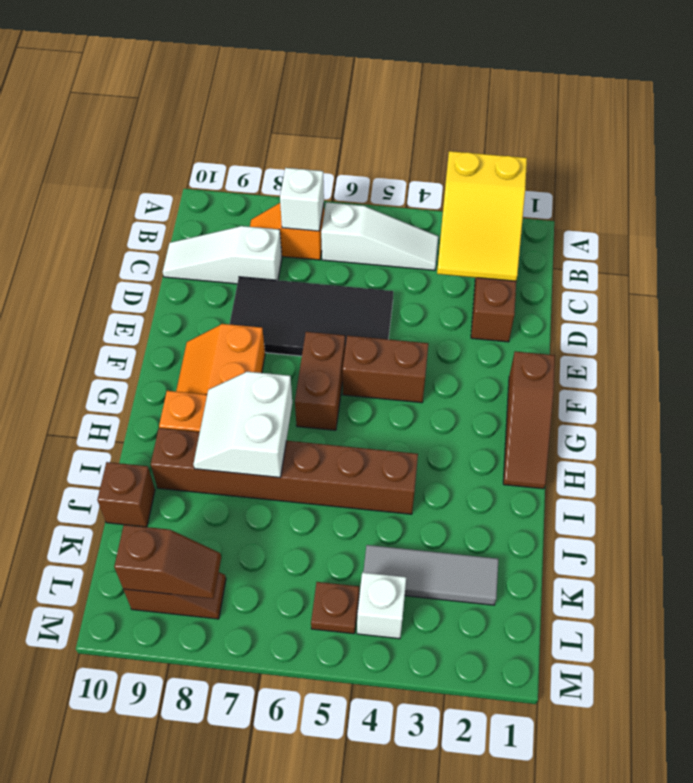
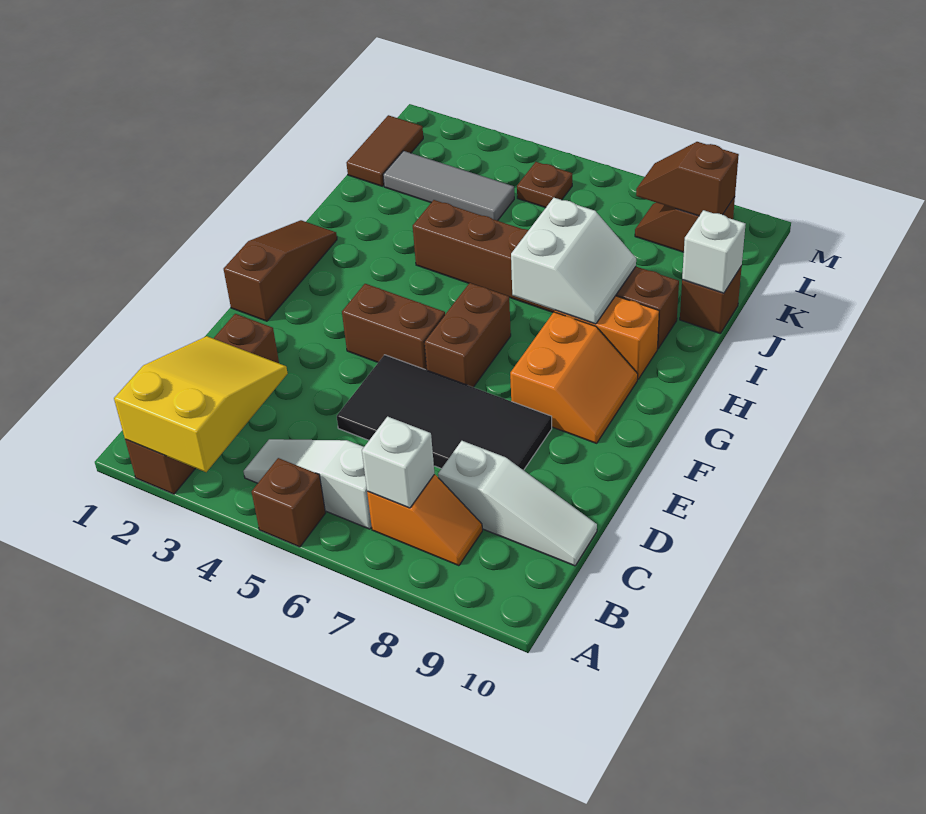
none -> brown brick A5 level 1
none -> brown tile K1:L1 level 1
white brick L4 level 1 -> white brick J10 level 2

